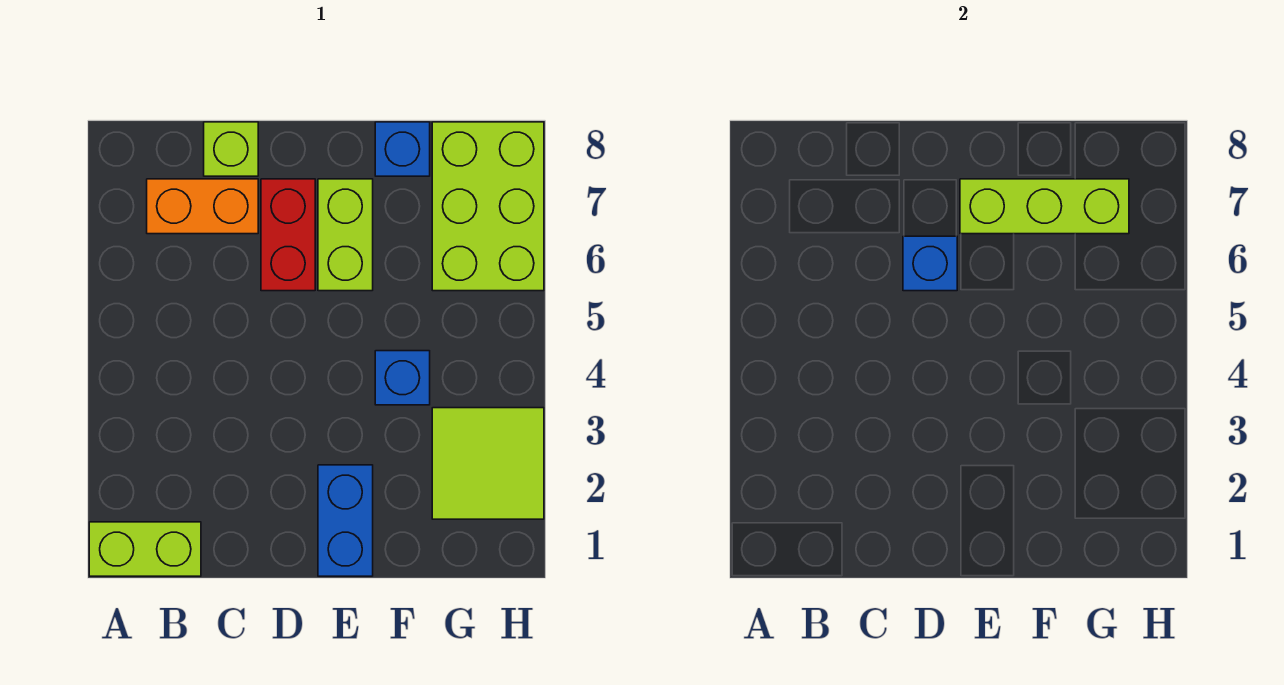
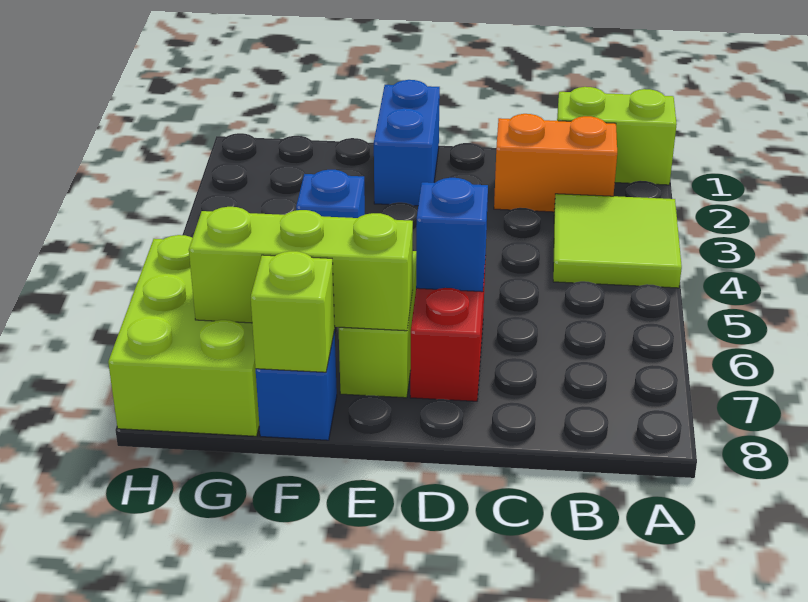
orange brick B7:C7 level 1 -> orange brick B2:C2 level 1
lime brick C8 level 1 -> lime brick F8 level 2
lime tile G2:H3 level 1 -> lime tile A3:B4 level 1

